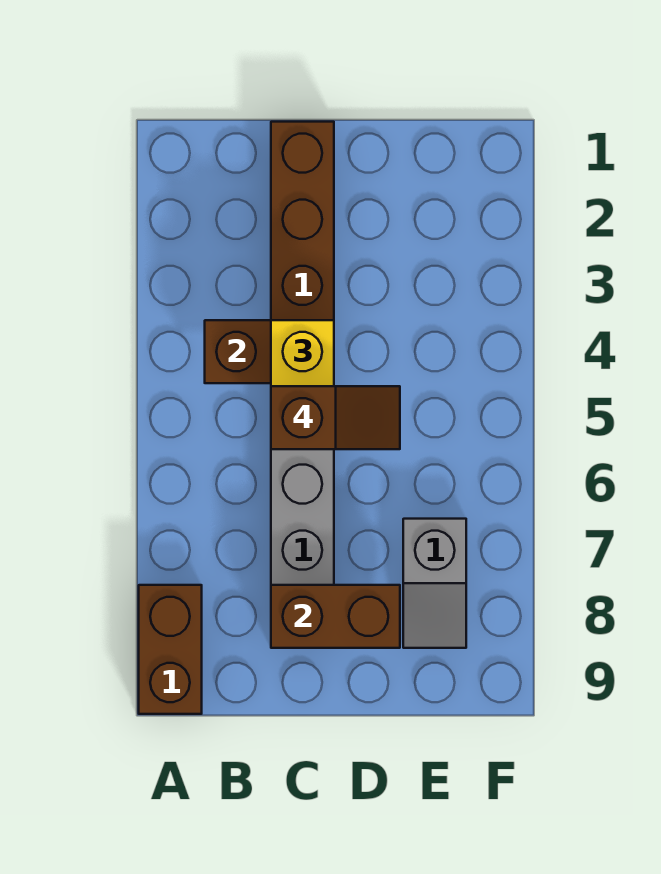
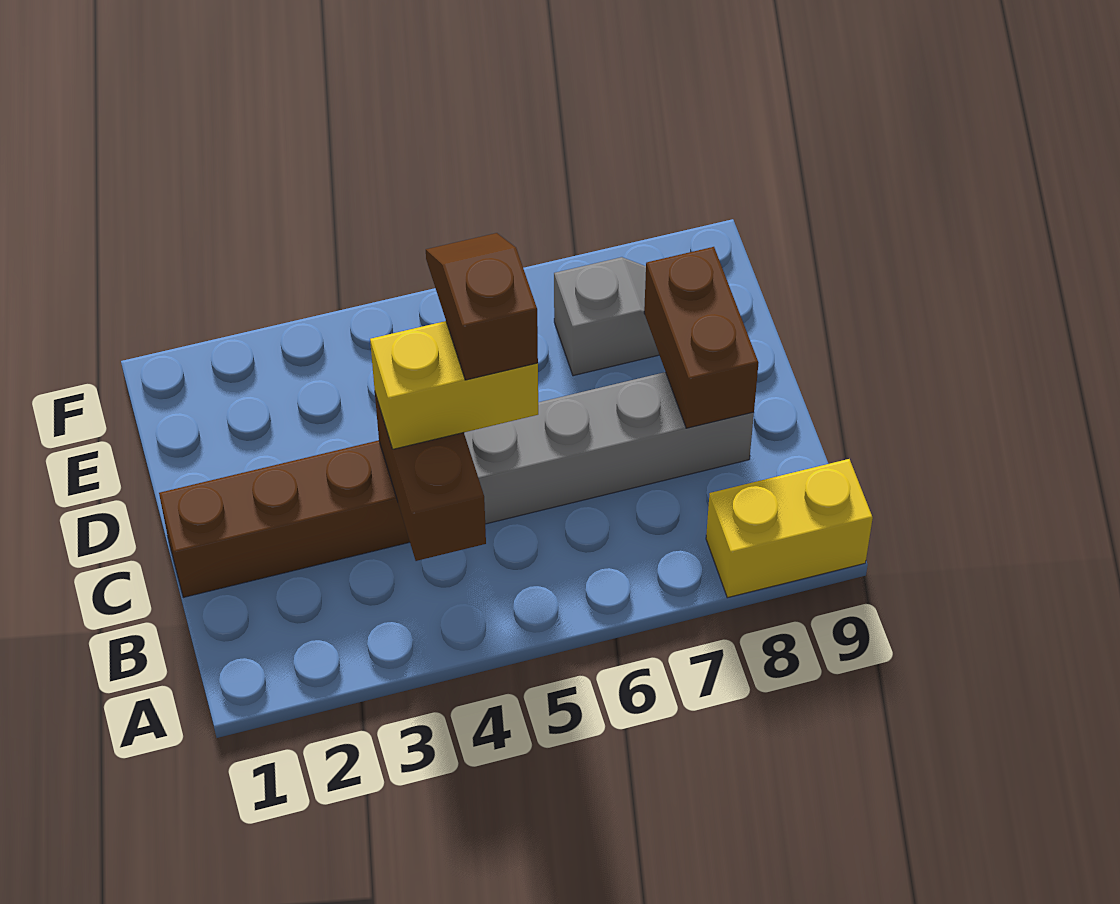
brown brick A8:A9 level 1 -> yellow brick A8:A9 level 1

